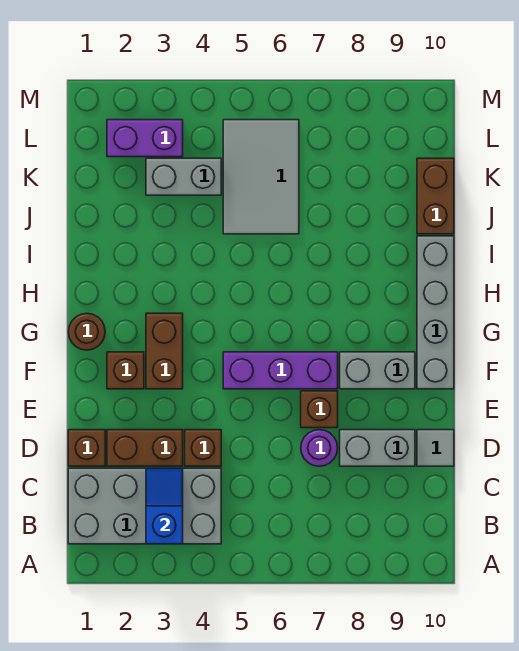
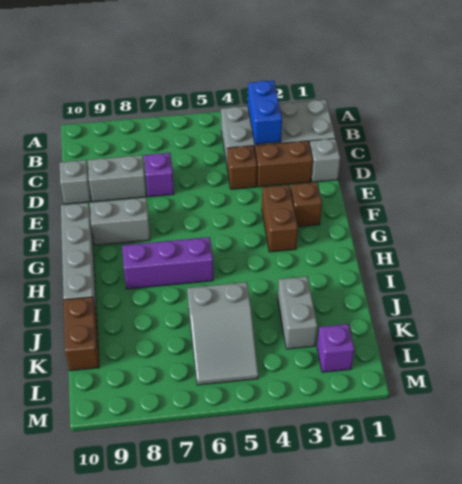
blue slope B3:C3 level 2 top B -> blue brick B3:C3 level 2
brown brick D1 level 1 -> grey brick D1 level 1
purple round brick D7 level 1 -> purple brick D7 level 1
grey tile D10 level 1 -> grey brick D10 level 1
brown brick E7 level 1 -> none
purple brick F5:F7 level 1 -> purple brick H6:H8 level 1
brown round brick G1 level 1 -> none
grey tile J5:L6 level 1 -> grey slope J5:L6 level 1 top J
grey brick K3:K4 level 1 -> grey brick J3:K3 level 1
purple brick L2:L3 level 1 -> purple brick L2 level 1

